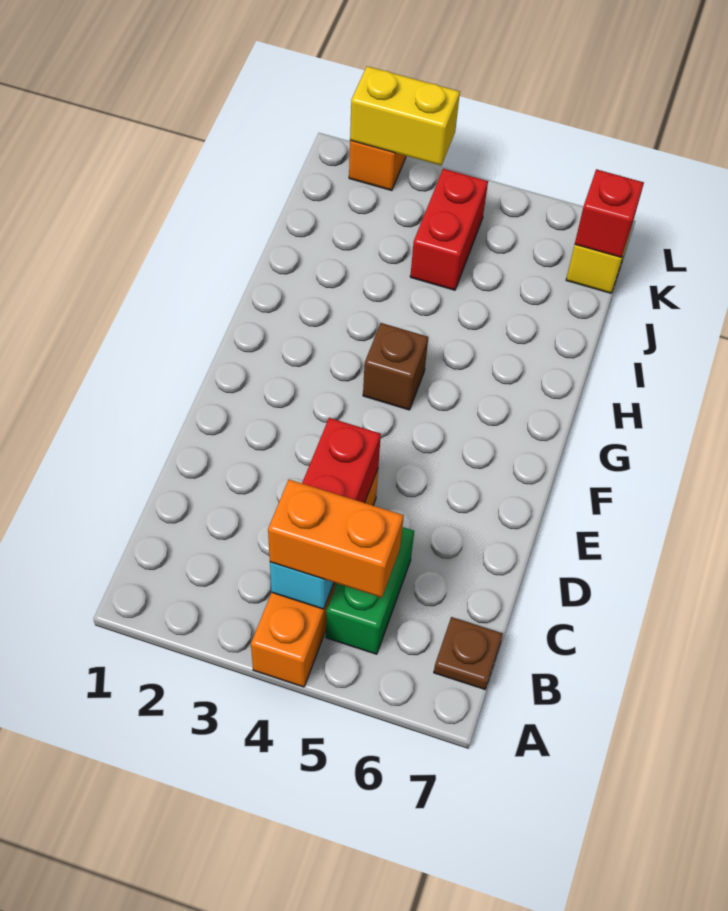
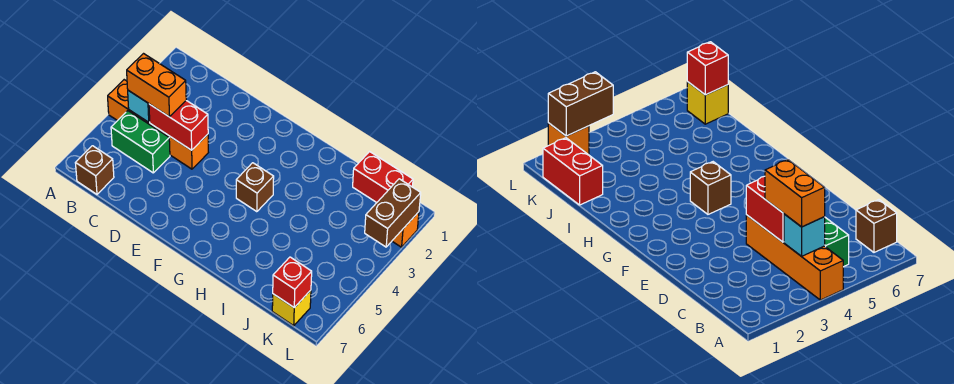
orange brick B4:B5 level 3 -> orange brick B4:C4 level 3
brown plate B7 level 1 -> brown brick B7 level 1
red brick J4:K4 level 1 -> red brick J1:K1 level 1
yellow brick L2:L3 level 2 -> brown brick L2:L3 level 2

